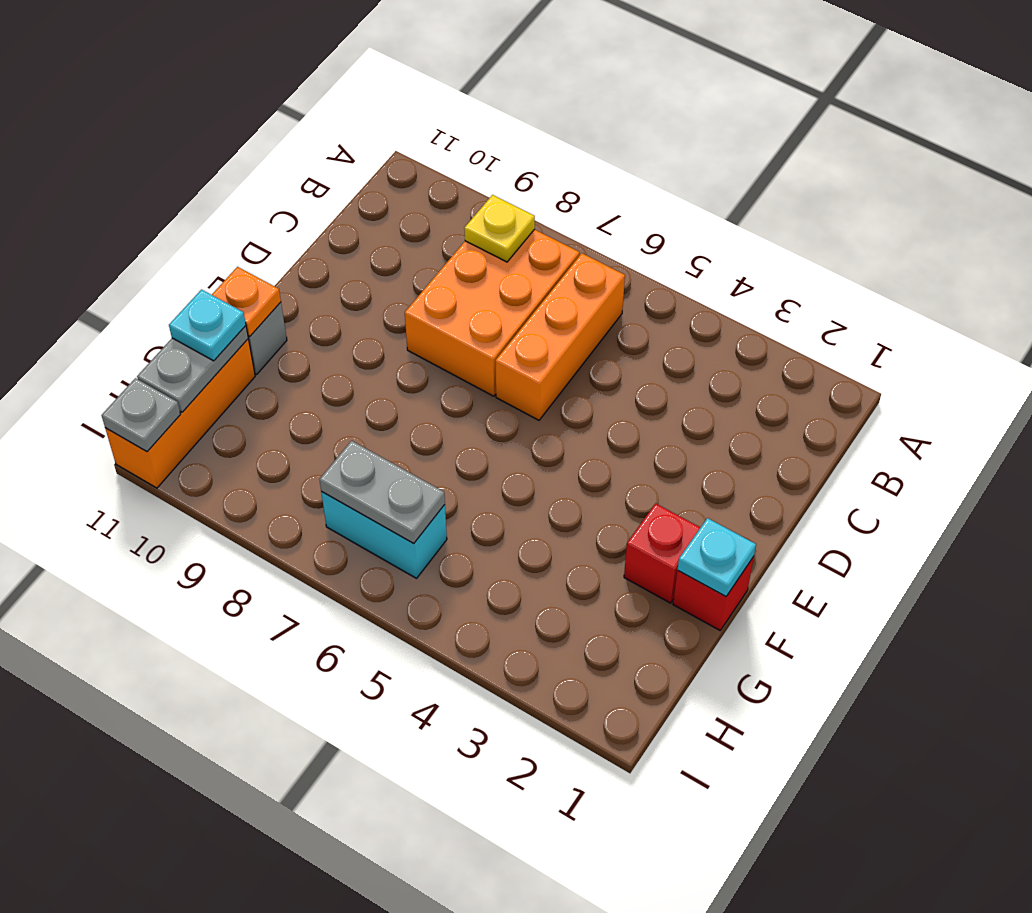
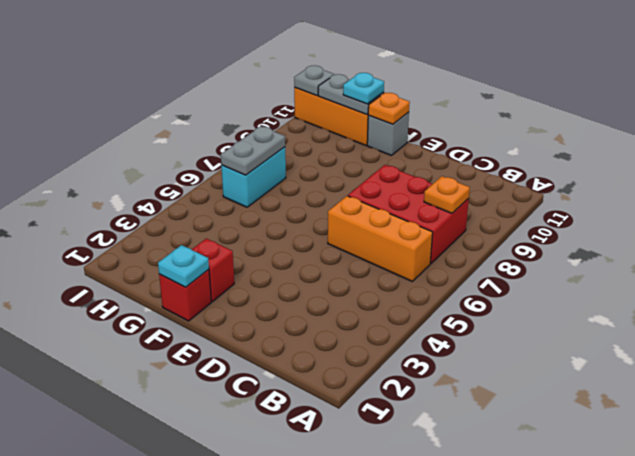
orange brick B7:D8 level 1 -> red brick B7:D8 level 1
yellow plate B8 level 2 -> orange plate B8 level 2

